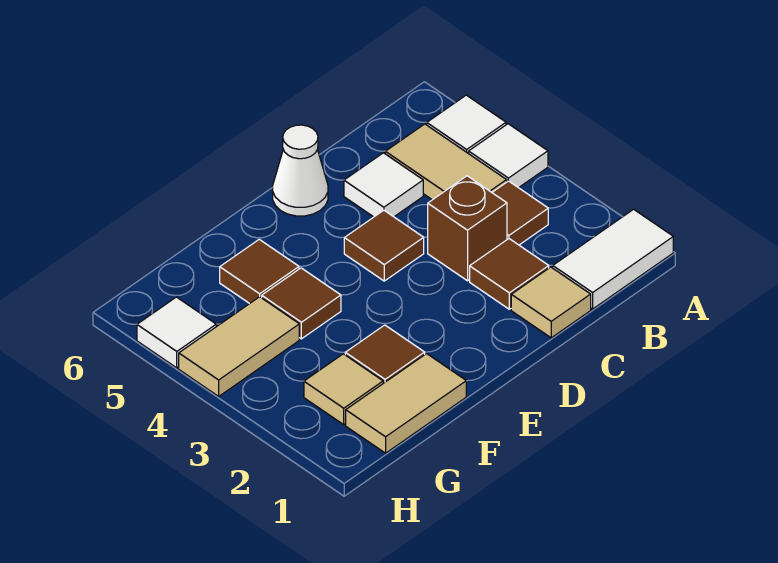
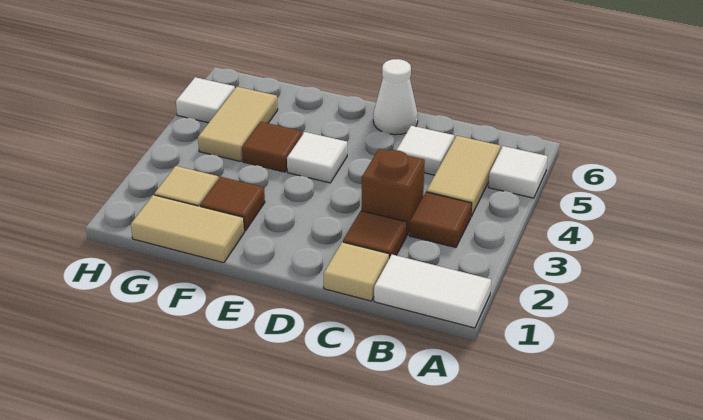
white tile A4 level 1 -> white tile E4 level 1
brown tile D4 level 1 -> none
brown tile F5 level 1 -> none
tan tile G4:H4 level 1 -> tan tile G4:G5 level 1

